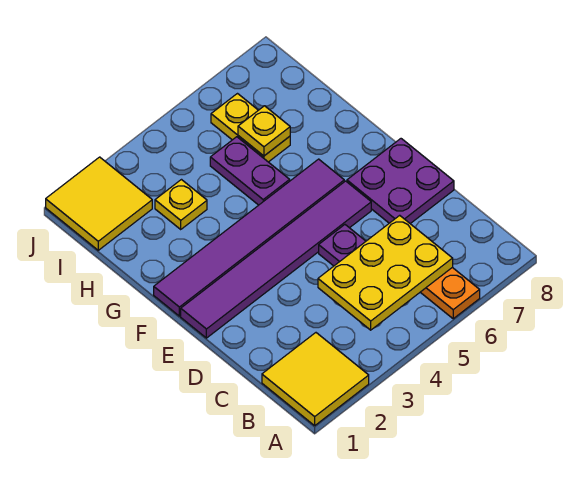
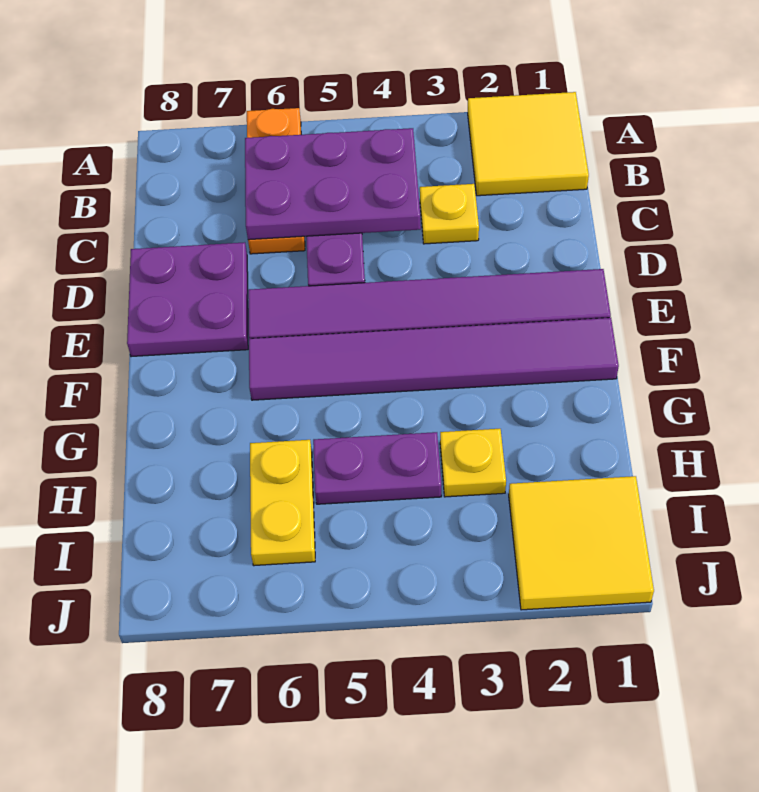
yellow plate B4:C6 level 2 -> purple plate B4:C6 level 2
purple plate G5:H5 level 1 -> purple plate H4:H5 level 1
yellow plate H6 level 2 -> yellow plate C3 level 1

